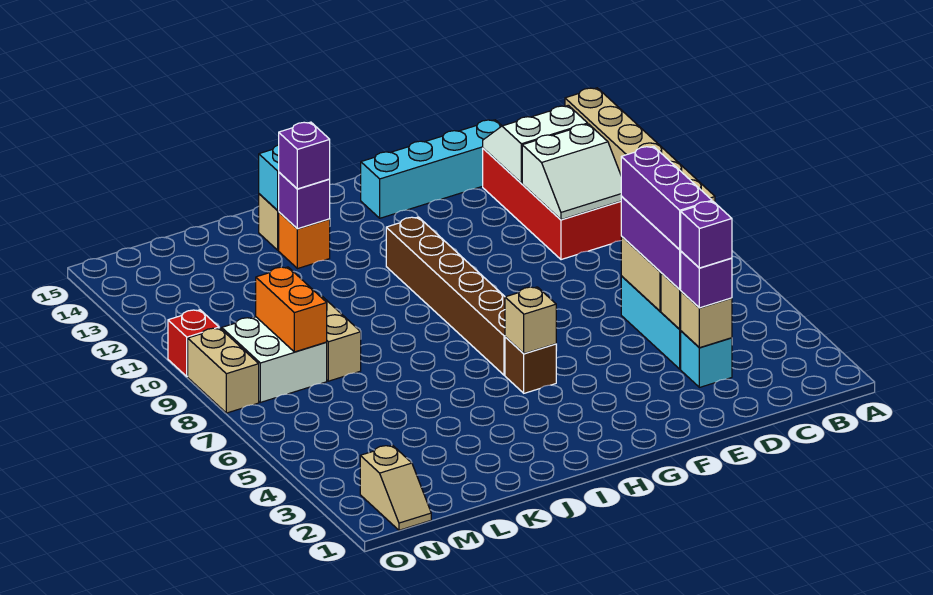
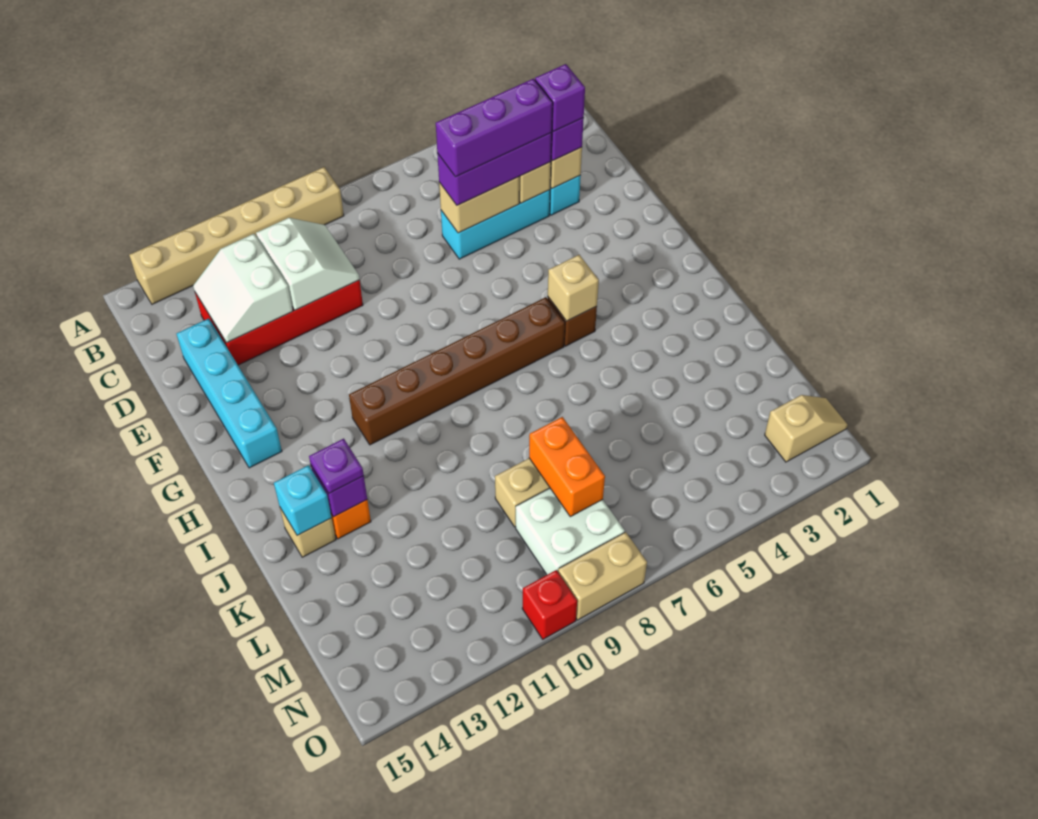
purple brick J13 level 3 -> purple plate J13 level 3
orange brick M8:M9 level 2 -> orange brick L8:M8 level 2

